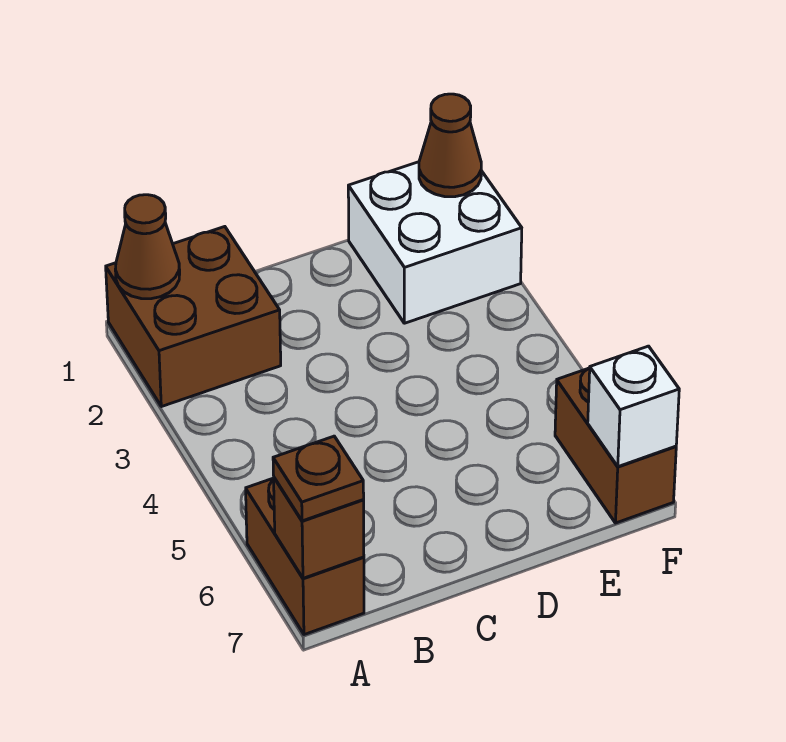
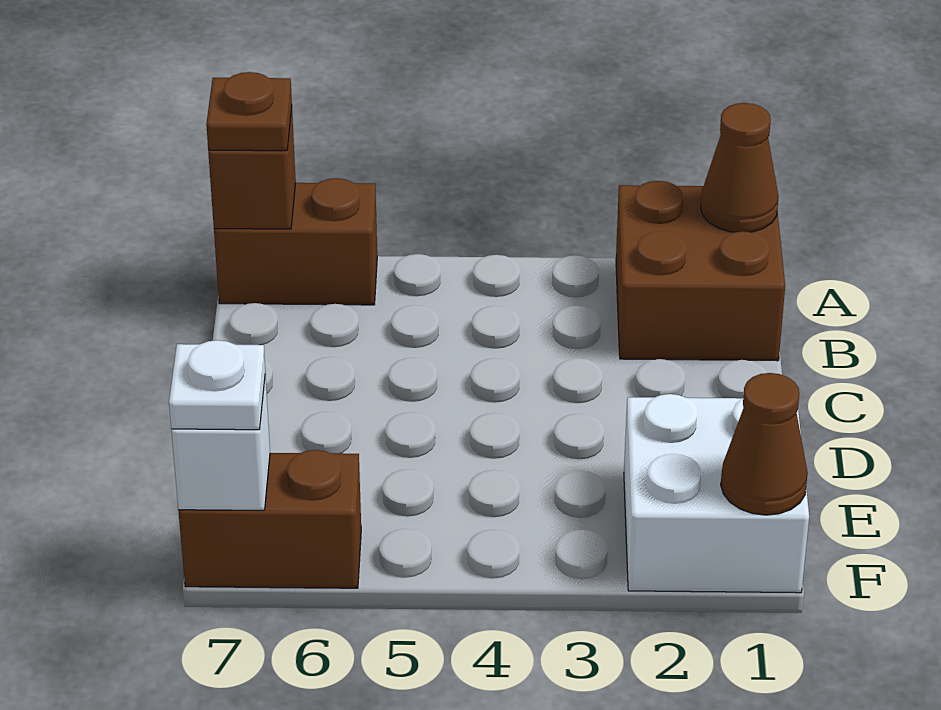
none -> white plate F7 level 3

